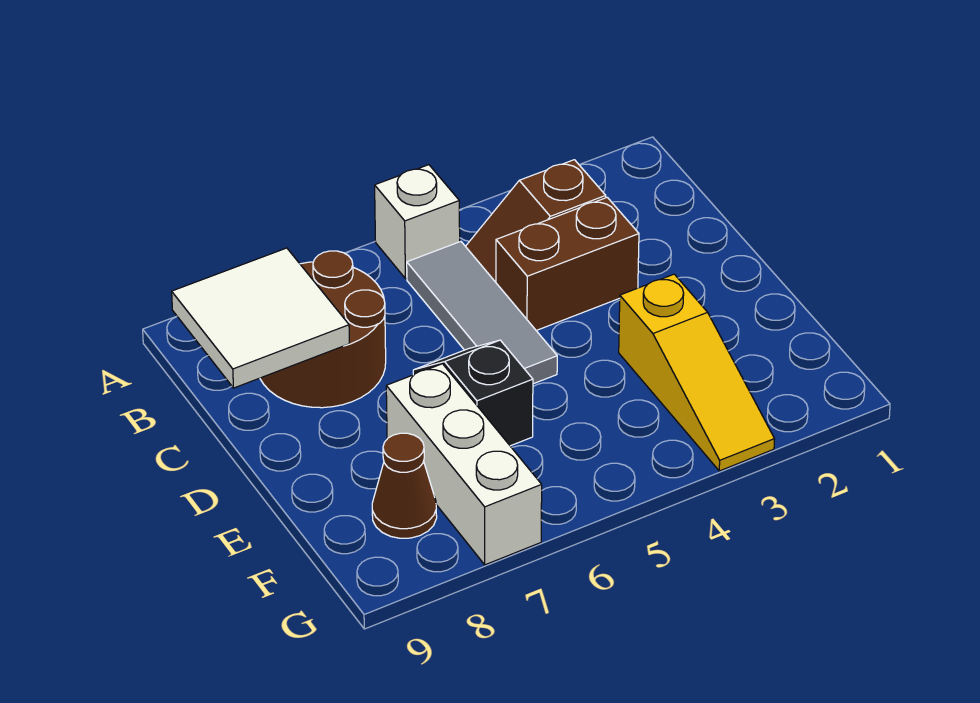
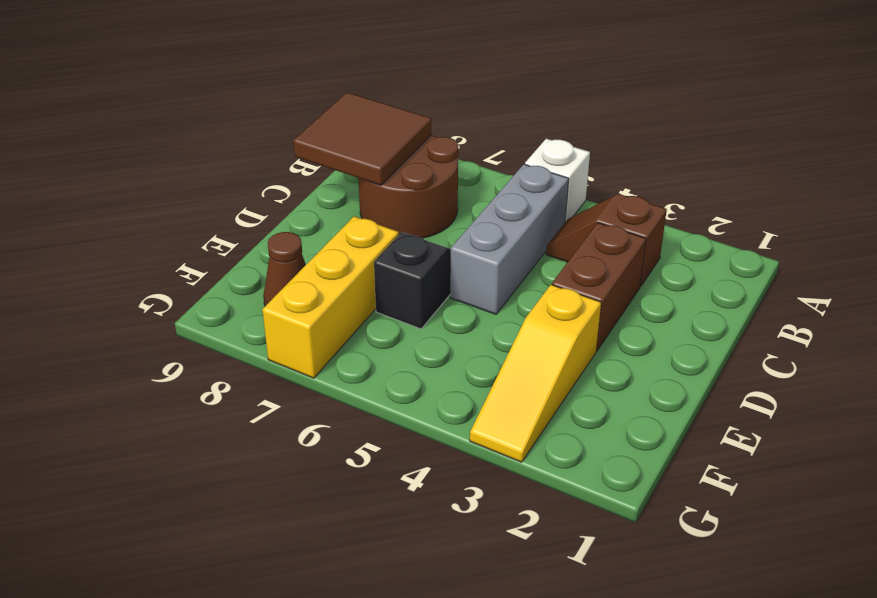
grey tile B5:D5 level 1 -> grey brick B5:D5 level 1
white tile B8:C9 level 2 -> brown tile B8:C9 level 2
brown brick C3:C4 level 1 -> brown brick C3:D3 level 1
white brick E7:G7 level 1 -> yellow brick E7:G7 level 1

